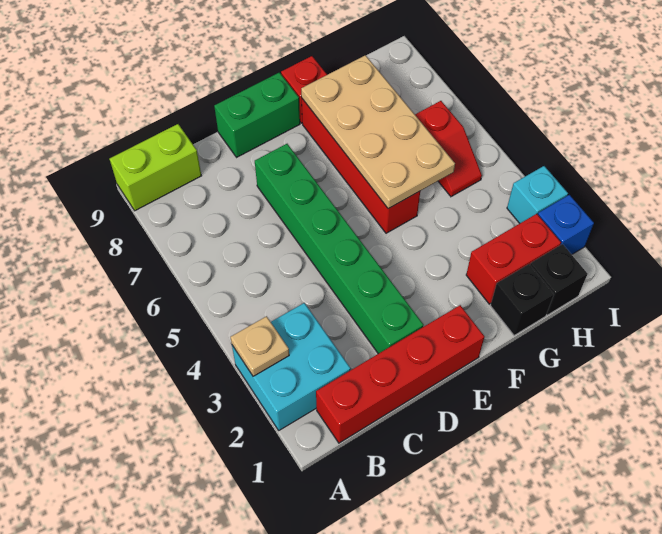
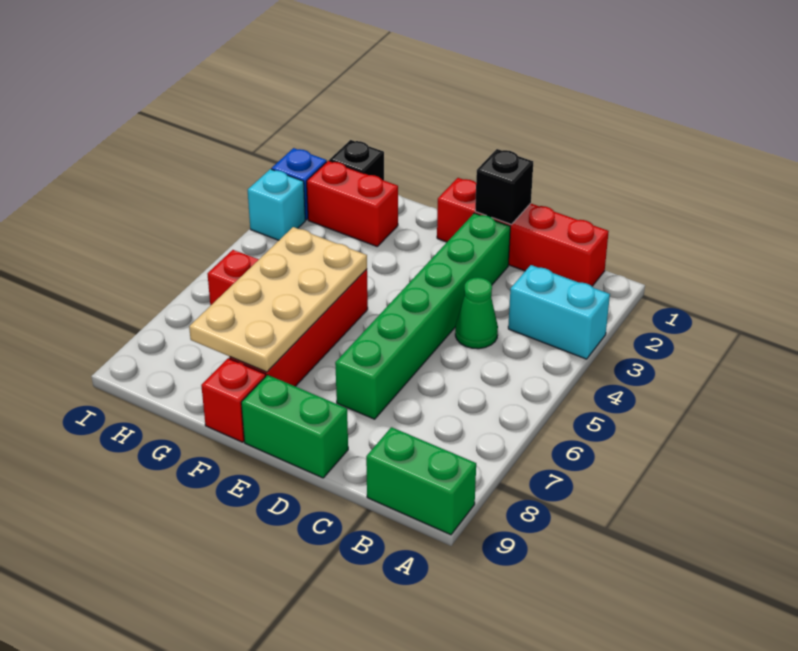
cyan brick A2:B3 level 1 -> cyan brick A3:B3 level 1
tan plate A3 level 2 -> none
lime brick A9:B9 level 1 -> green brick A9:B9 level 1
none -> green cone C4 level 1
black brick G1 level 1 -> black brick D1 level 2

